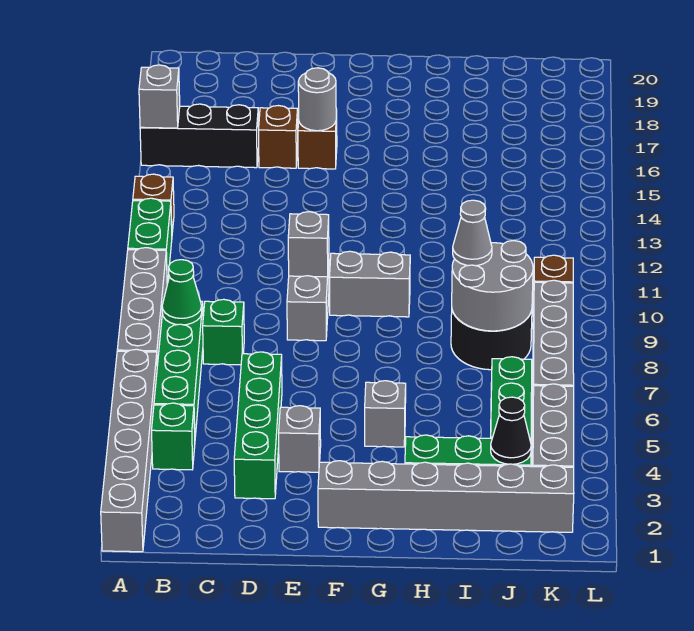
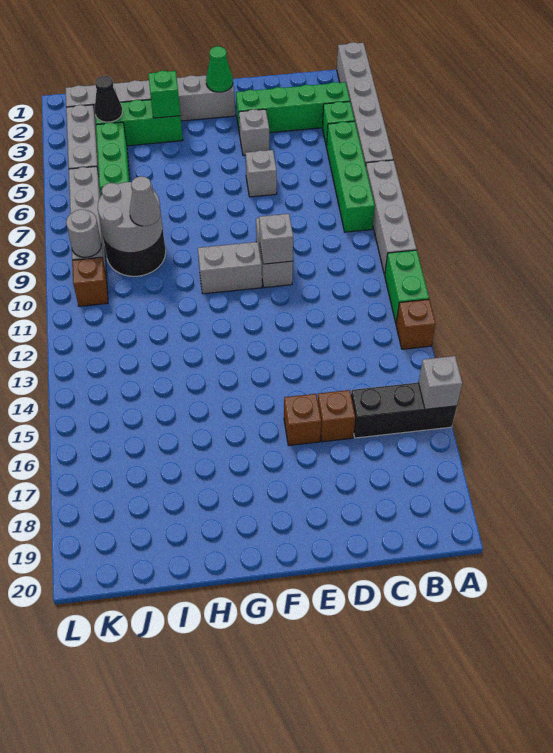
green cone B8 level 2 -> green cone F2 level 2
green brick C8 level 1 -> green brick H3 level 2
green brick D3:D6 level 1 -> green brick B3:E3 level 1
grey round brick E16 level 2 -> grey round brick K9 level 2
grey brick G5 level 1 -> grey brick E6 level 1

